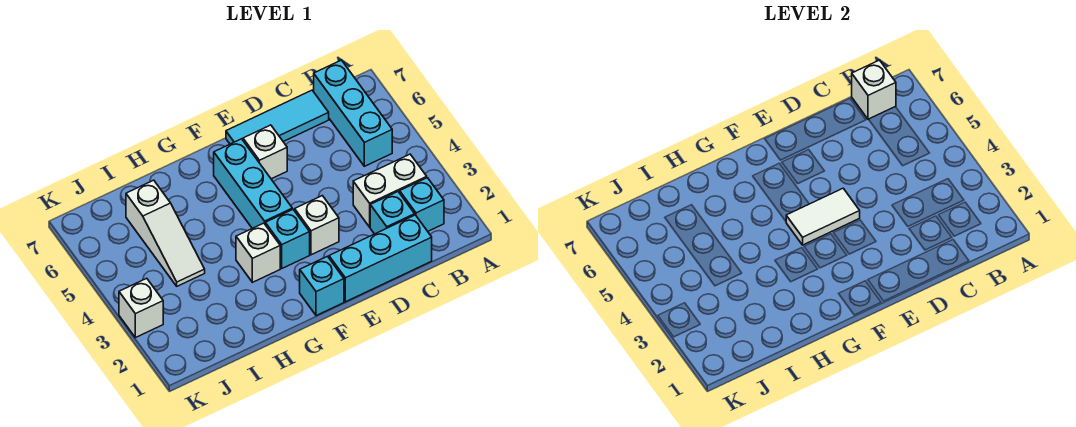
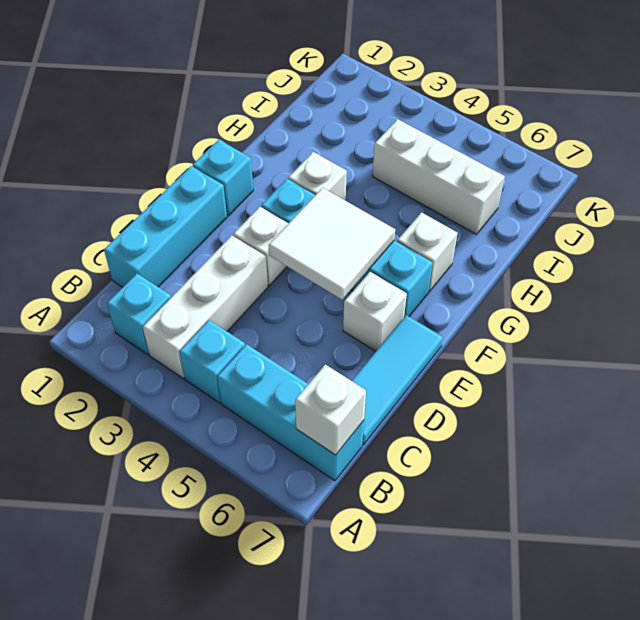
white brick B3:C3 level 1 -> white brick B3:D3 level 1
cyan brick C2 level 1 -> cyan brick B4 level 1
white tile E4:F4 level 2 -> white tile E4:F5 level 2
white slope I4:I6 level 1 top 6 -> white brick I4:I6 level 1
white brick K3 level 1 -> white brick G6 level 1

